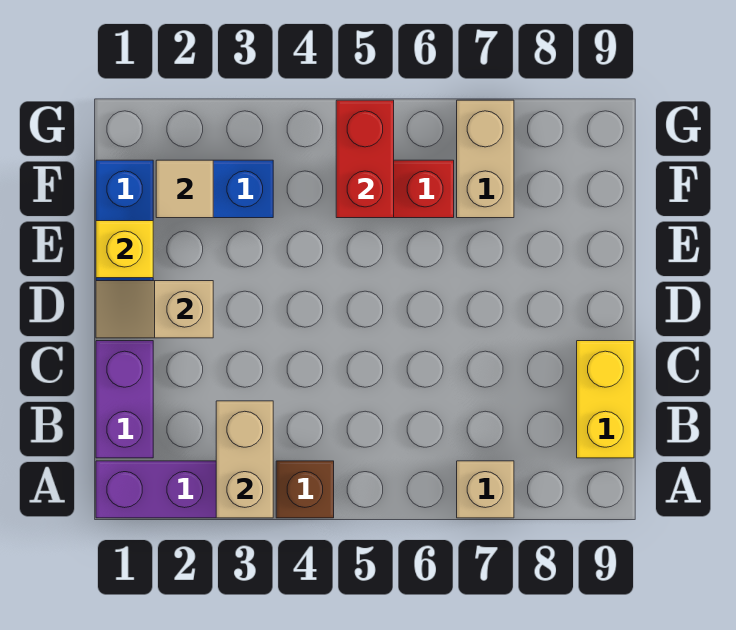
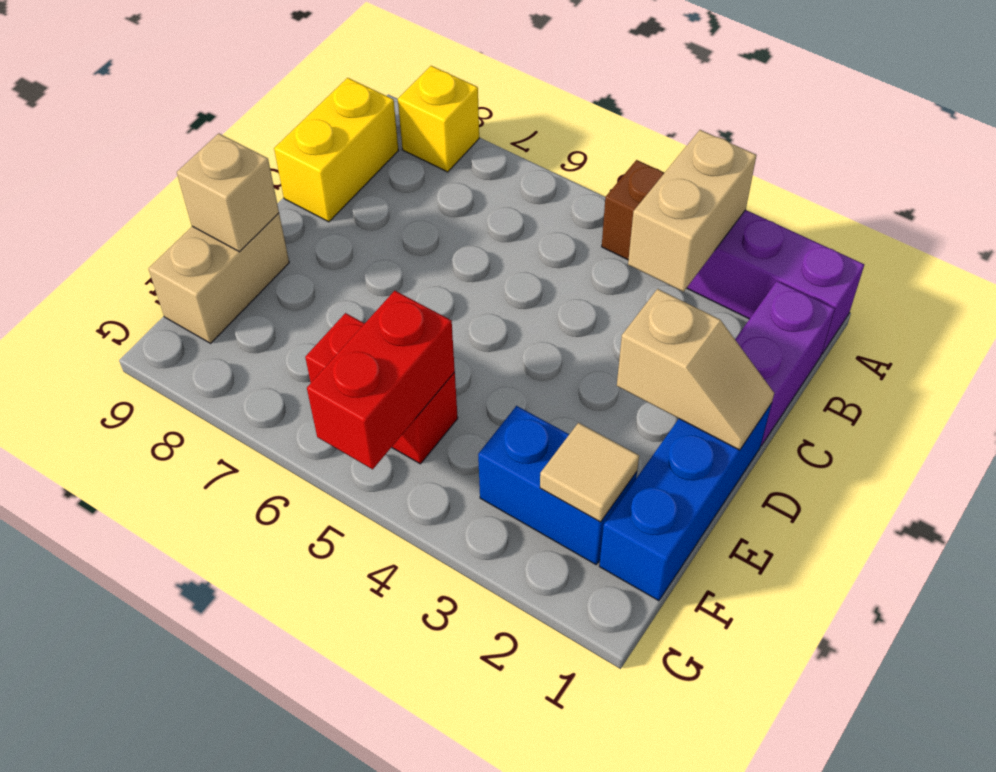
tan brick A7 level 1 -> tan brick E9 level 2
yellow brick E1 level 2 -> yellow brick A8 level 1
tan brick F7:G7 level 1 -> tan brick E9:F9 level 1

